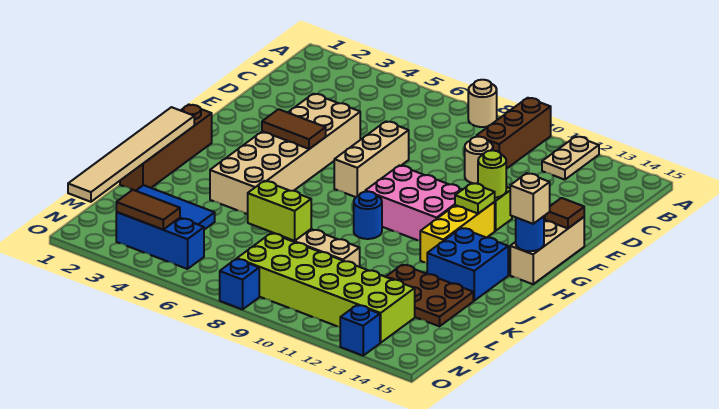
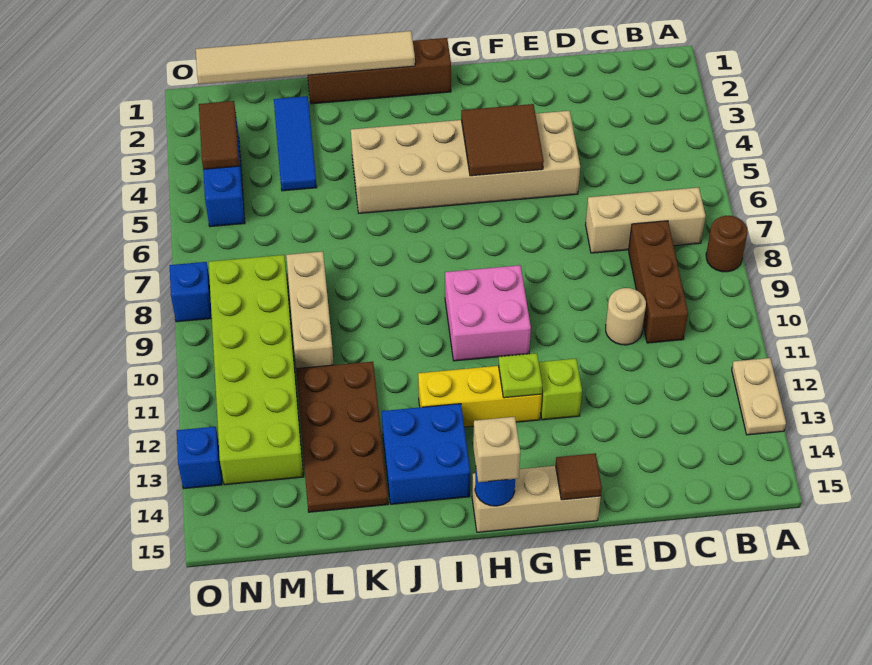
tan round brick A8 level 1 -> brown round brick A8 level 1
brown brick A10:C10 level 1 -> brown brick C8:C10 level 1
tan plate A12:B12 level 1 -> tan plate A12:A13 level 1
tan brick E7:G7 level 1 -> tan brick B7:D7 level 1
lime round brick F12 level 2 -> none
brown tile G4:G5 level 2 -> brown tile F4:G5 level 2
pink brick G9:H11 level 1 -> pink brick G9:H10 level 1
blue round brick I9 level 1 -> none
brown plate K12:L14 level 1 -> brown plate K11:L14 level 1
lime brick L7:L8 level 2 -> none

